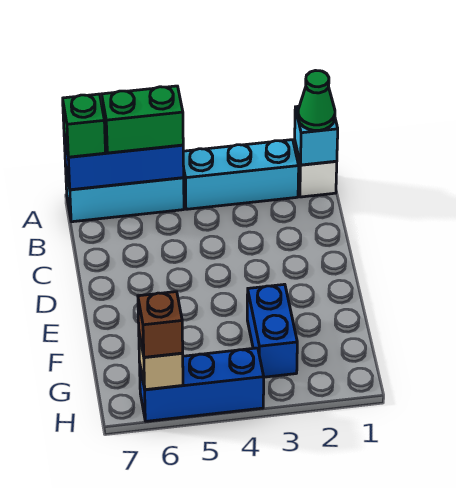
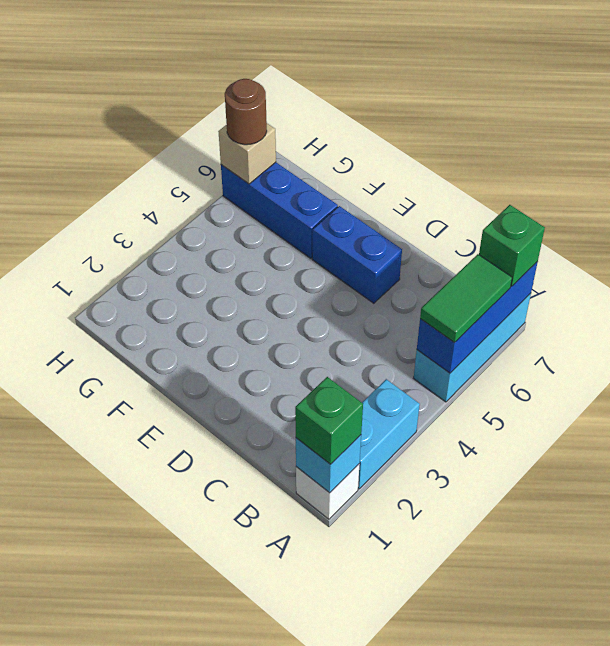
green cone A1 level 3 -> green brick A1 level 3
cyan brick A2:A4 level 1 -> cyan brick A2:A3 level 1
green brick A5:A6 level 3 -> green tile A5:A6 level 3
blue brick F3:G3 level 1 -> blue brick D6:E6 level 1
blue brick H4:H6 level 1 -> blue brick F6:H6 level 1
brown brick H6 level 3 -> brown round brick H6 level 3

